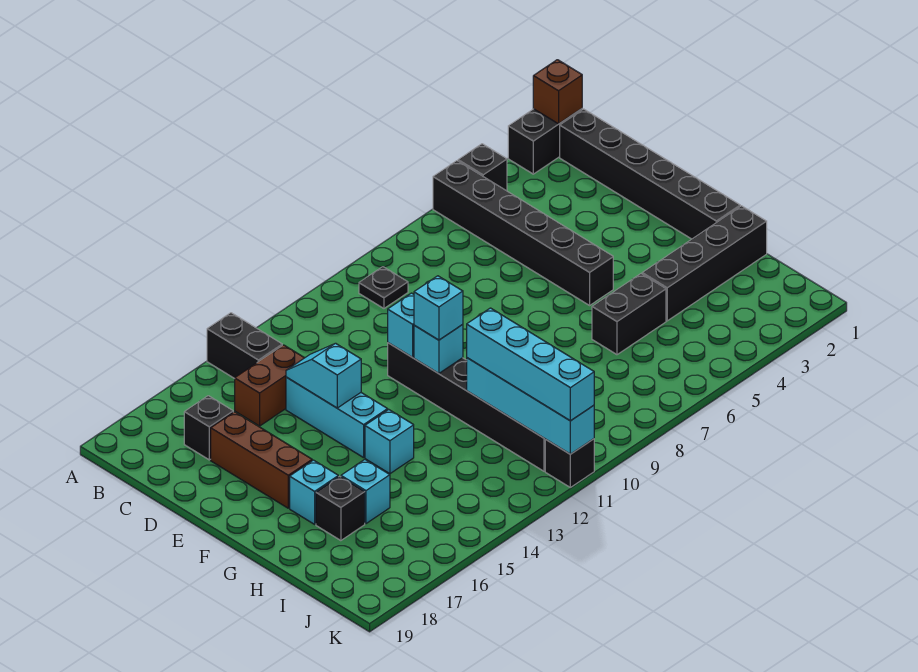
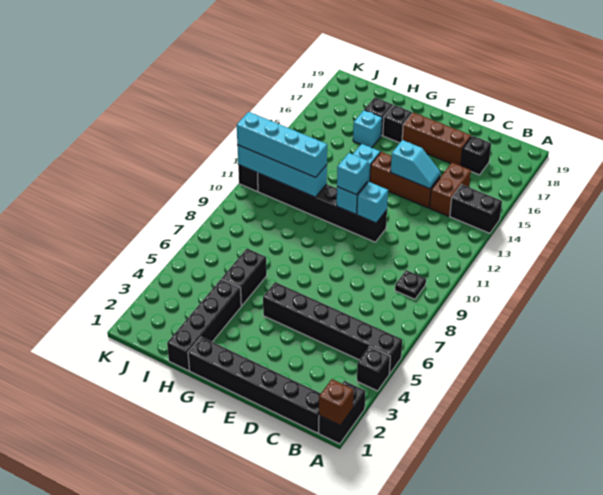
cyan brick D14:F14 level 1 -> brown brick D14:F14 level 1
cyan brick G17 level 1 -> black brick G17 level 1

